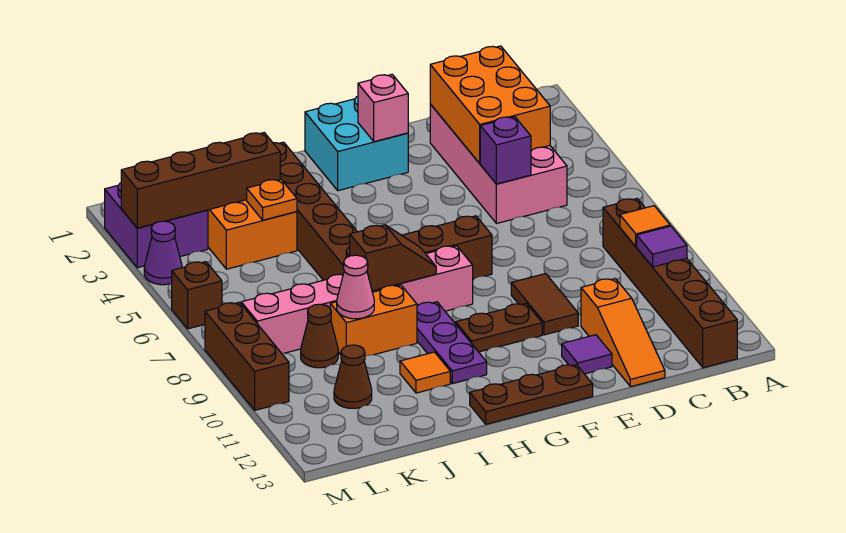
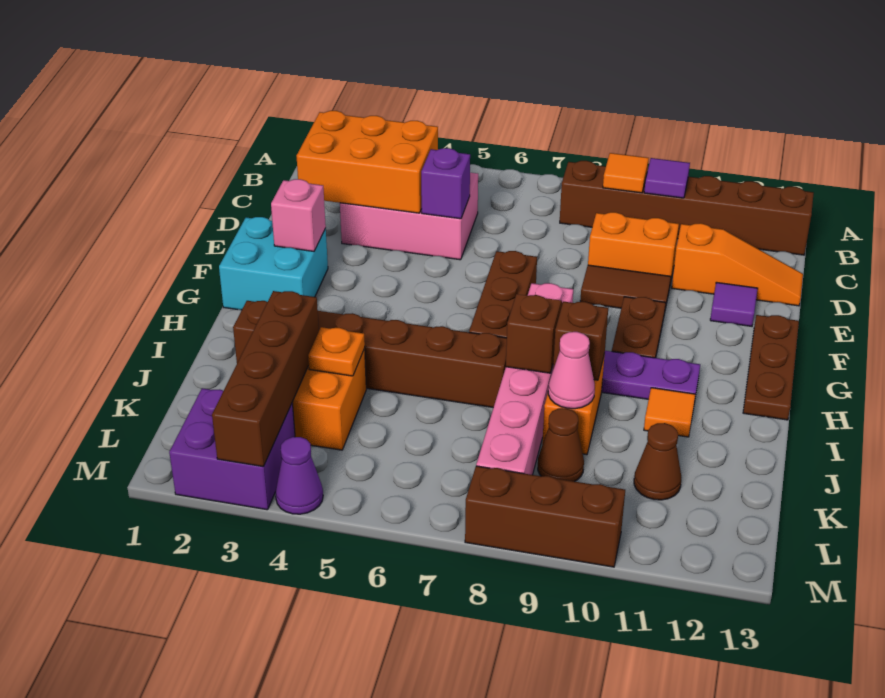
pink brick C2:D5 level 1 -> pink brick C3:D5 level 1
none -> orange brick D9:D10 level 1
brown brick M6 level 1 -> brown brick I9 level 2

